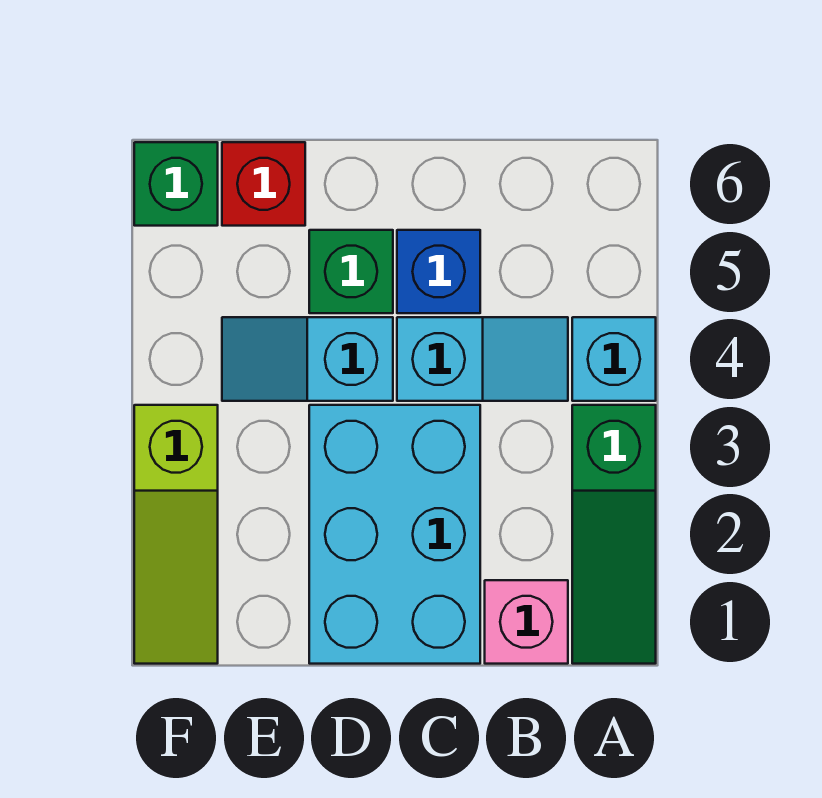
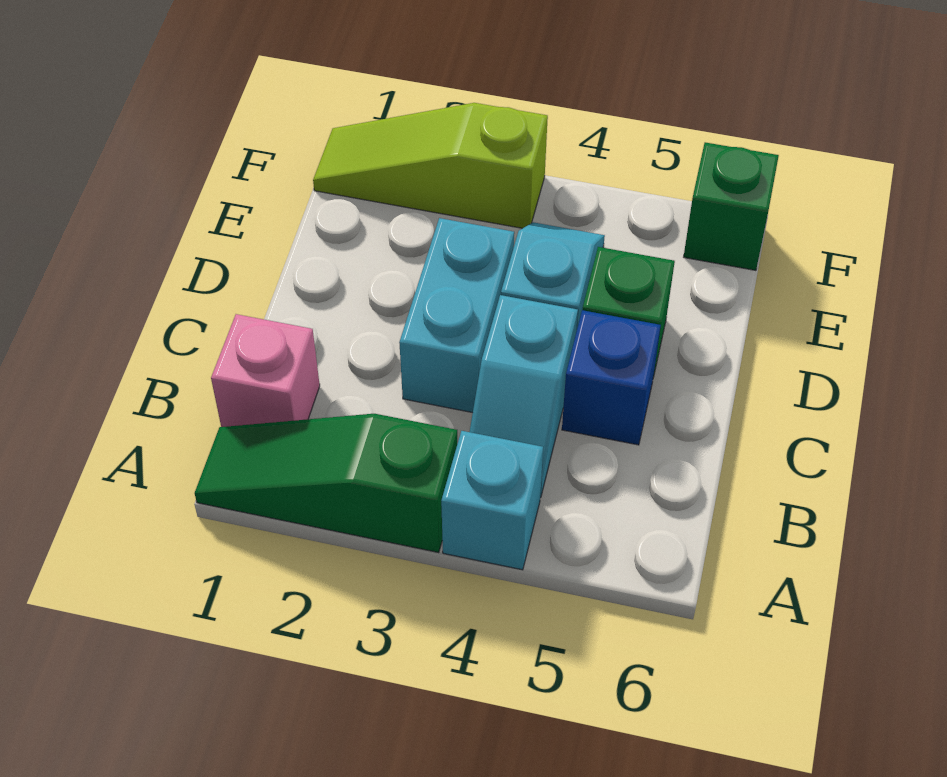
cyan brick C1:D3 level 1 -> cyan brick C3:D3 level 1
red brick E6 level 1 -> none

